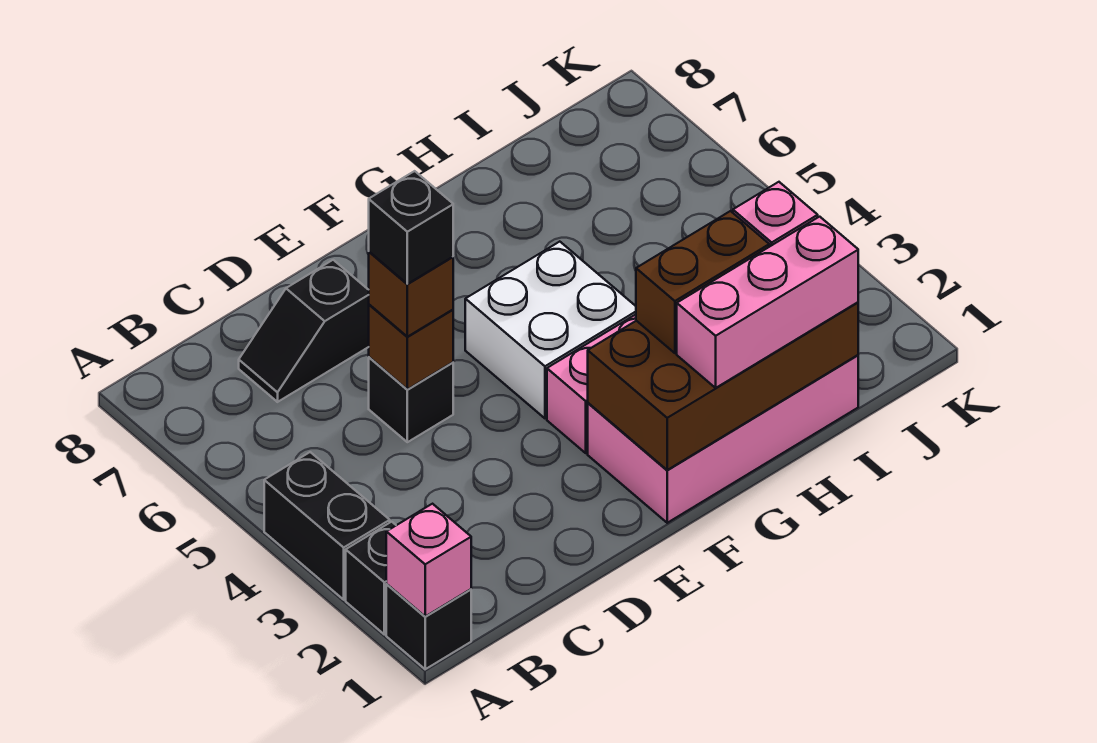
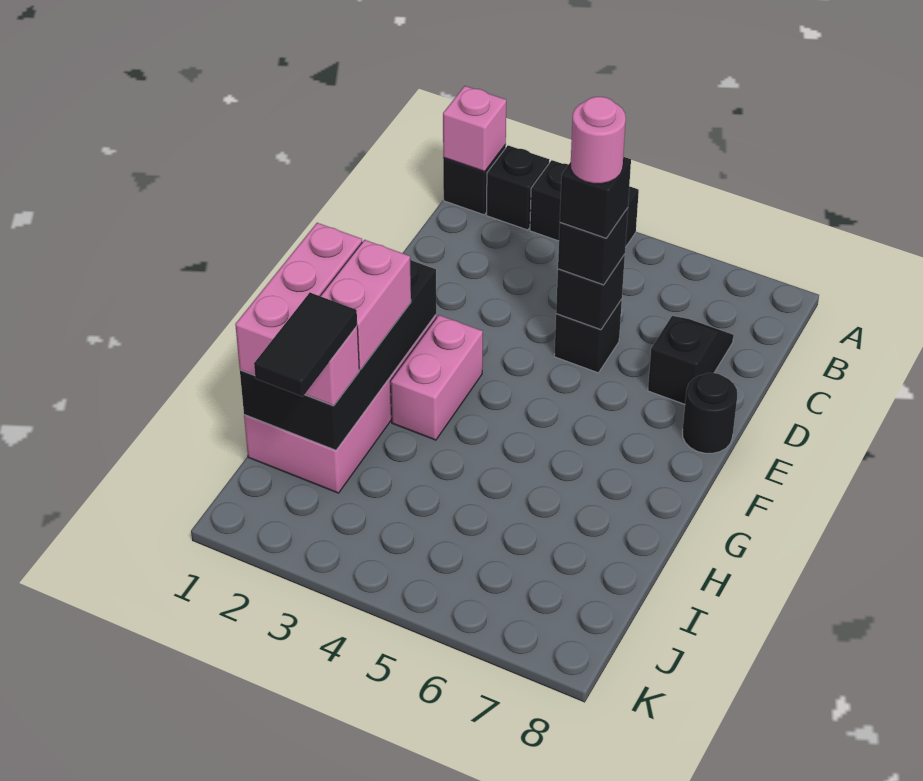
brown brick D5 level 2 -> black brick D5 level 2
brown brick D5 level 3 -> black brick D5 level 3
none -> pink round brick D5 level 5
none -> black round brick E8 level 1
brown brick F1:I2 level 2 -> black brick F1:I2 level 2
white brick F4:G5 level 1 -> none
brown brick G2:H2 level 3 -> pink brick G2:H2 level 3
none -> black tile I2:J2 level 4

